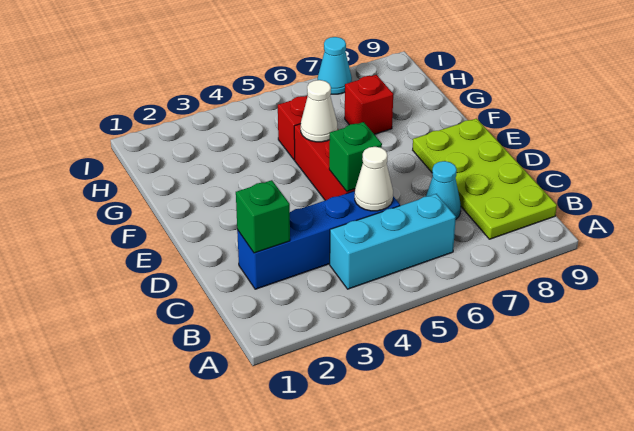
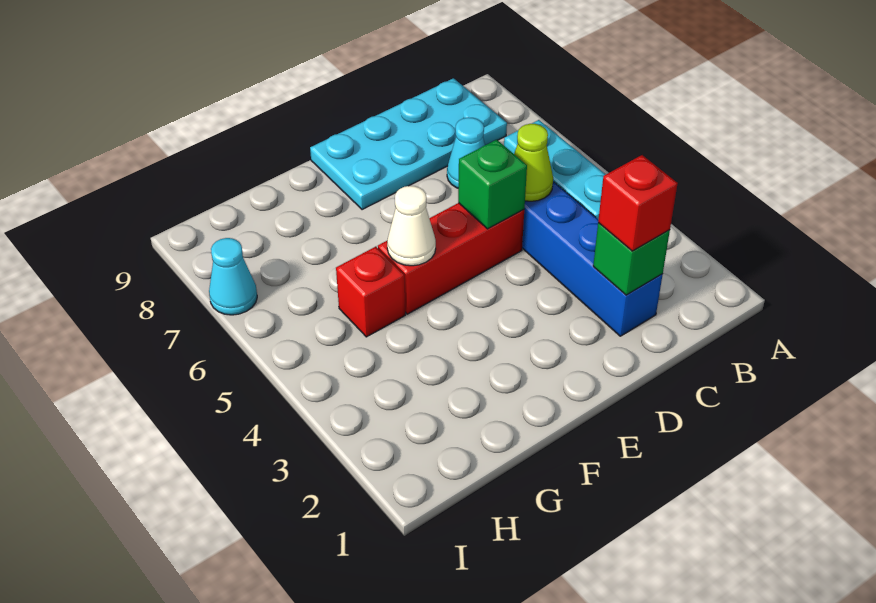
lime plate B8:E9 level 1 -> cyan plate B8:E9 level 1
white cone C5 level 2 -> lime cone C5 level 2
red brick G7 level 1 -> red brick C2 level 3

